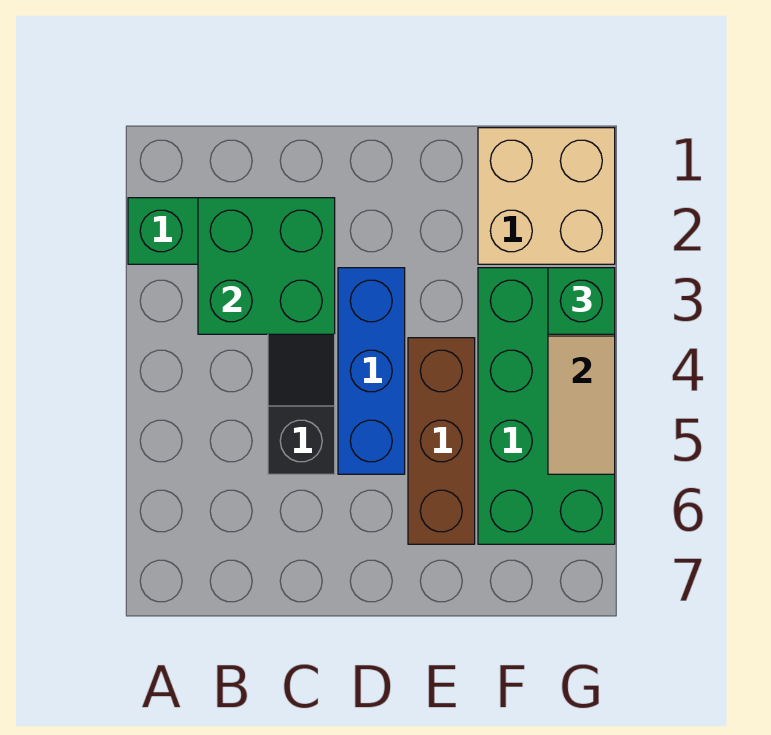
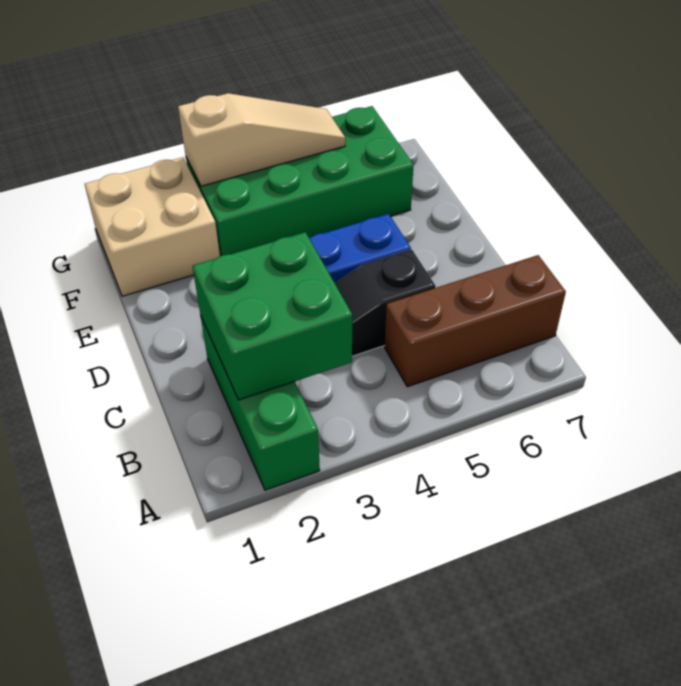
brown brick E4:E6 level 1 -> brown brick B5:B7 level 1
green brick G3 level 3 -> none

